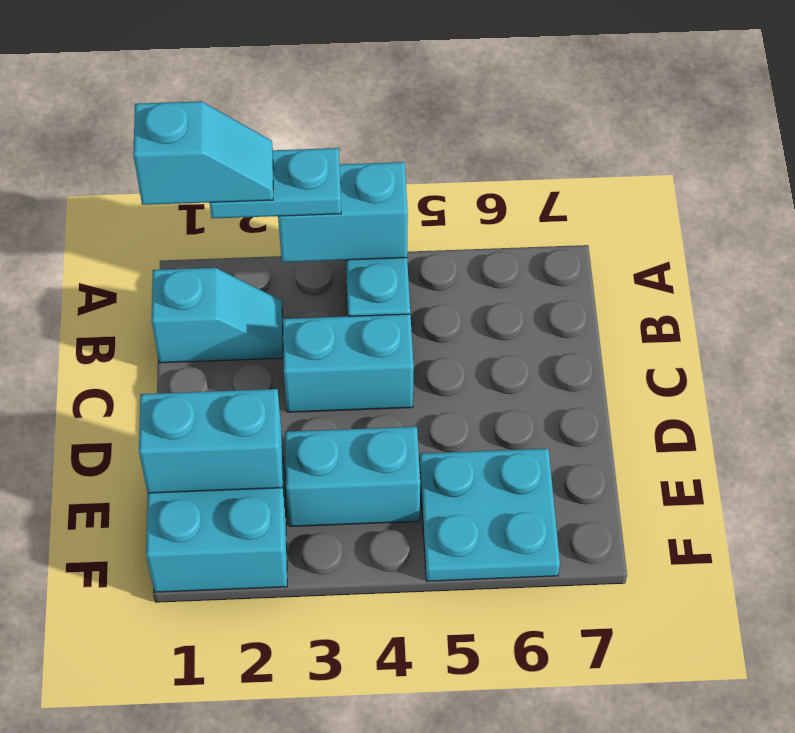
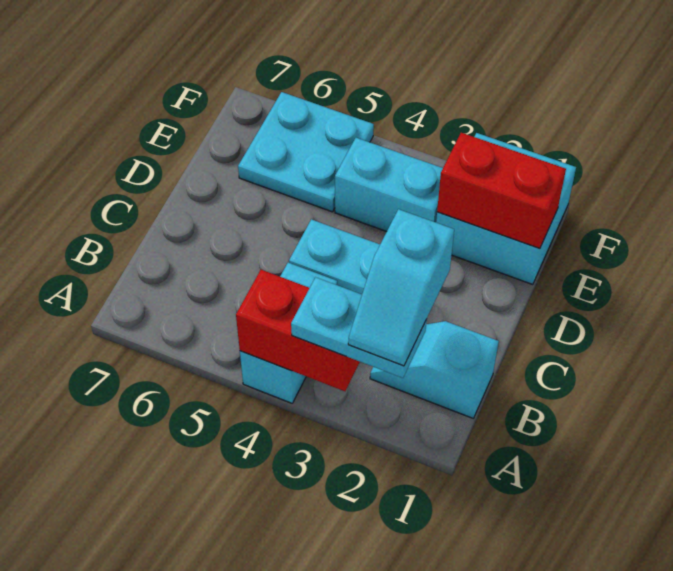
cyan slope A1:A2 level 4 top 1 -> cyan slope A2:B2 level 4 top B
cyan brick A3:A4 level 2 -> red brick A3:A4 level 2
cyan brick E1:E2 level 2 -> red brick E1:E2 level 2

